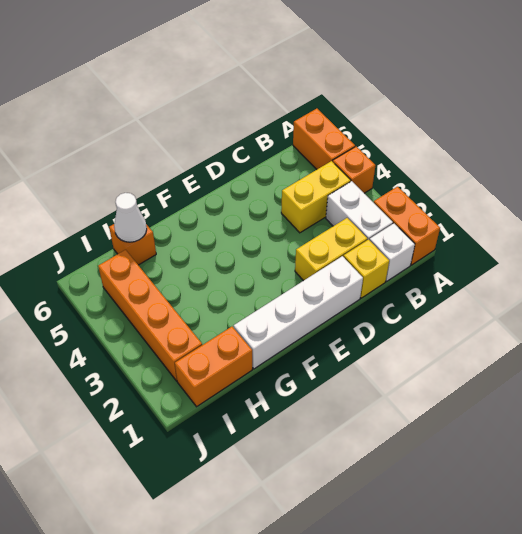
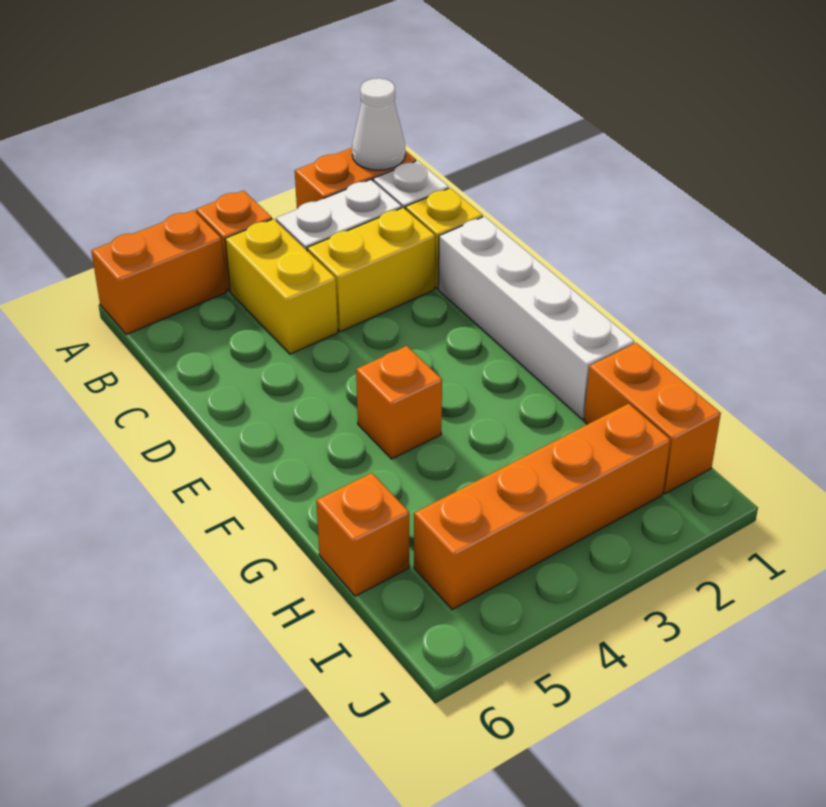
yellow brick C2:D2 level 1 -> yellow brick C2:C3 level 1
none -> orange brick F4 level 1
white cone H6 level 2 -> white cone A1 level 2

